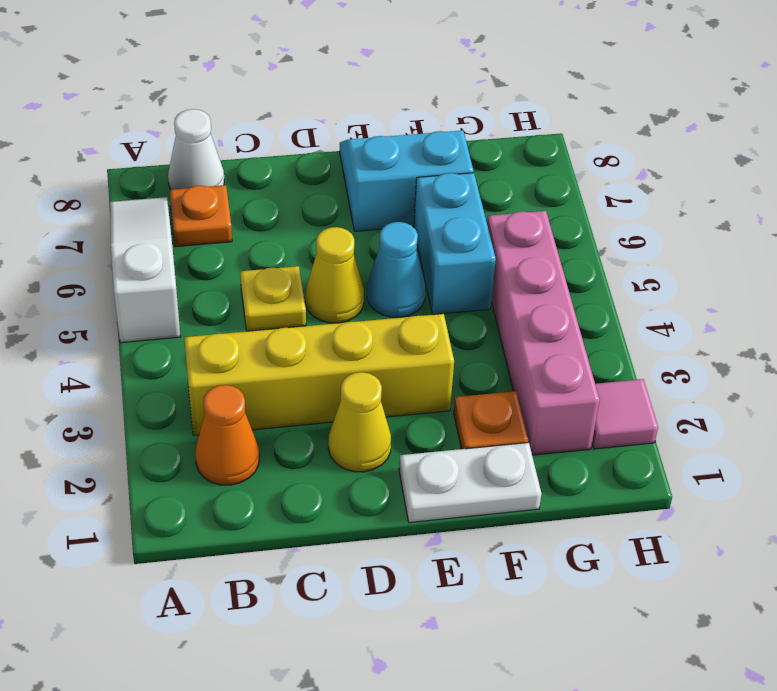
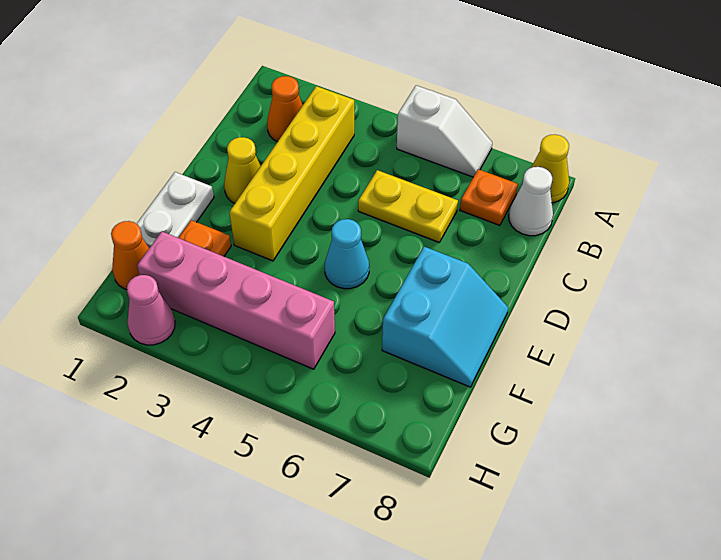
white slope A5:A7 level 1 top 5 -> white slope A5:A6 level 1 top 5
yellow plate C5 level 1 -> yellow plate C5:C6 level 1
yellow cone D5 level 1 -> yellow cone A8 level 1
cyan brick F5:F6 level 1 -> none
none -> orange cone G1 level 1
pink tile H2 level 1 -> pink cone H2 level 1

